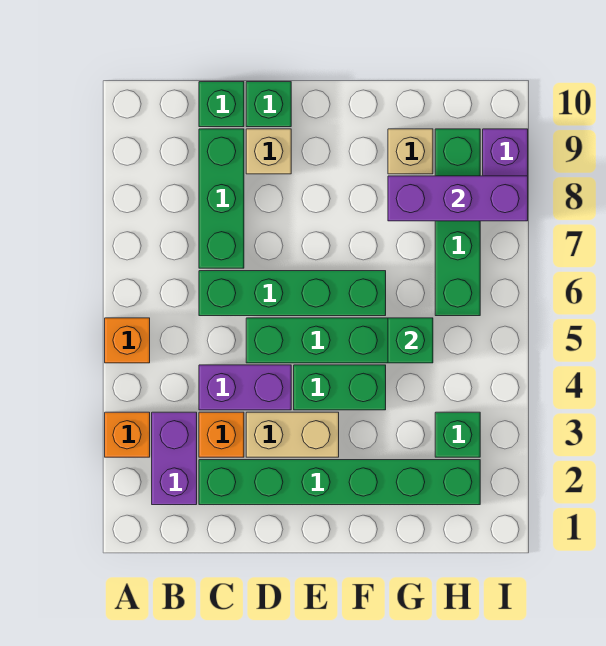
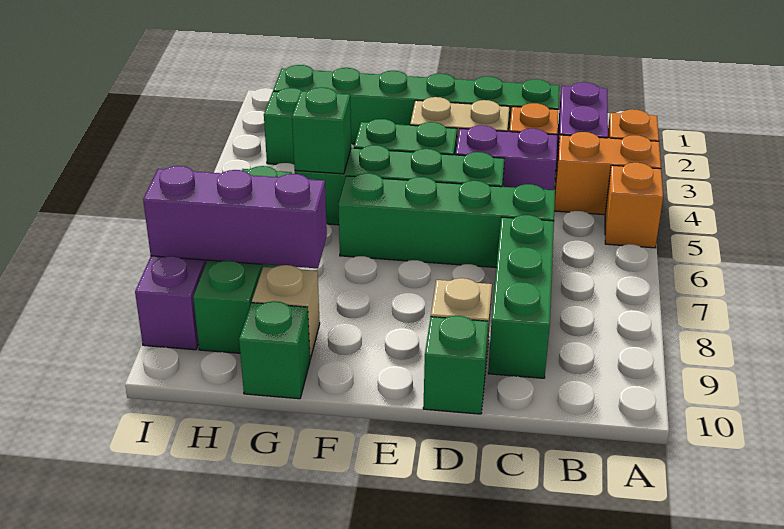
none -> orange brick A4:B4 level 1
green brick C10 level 1 -> green brick G10 level 1

